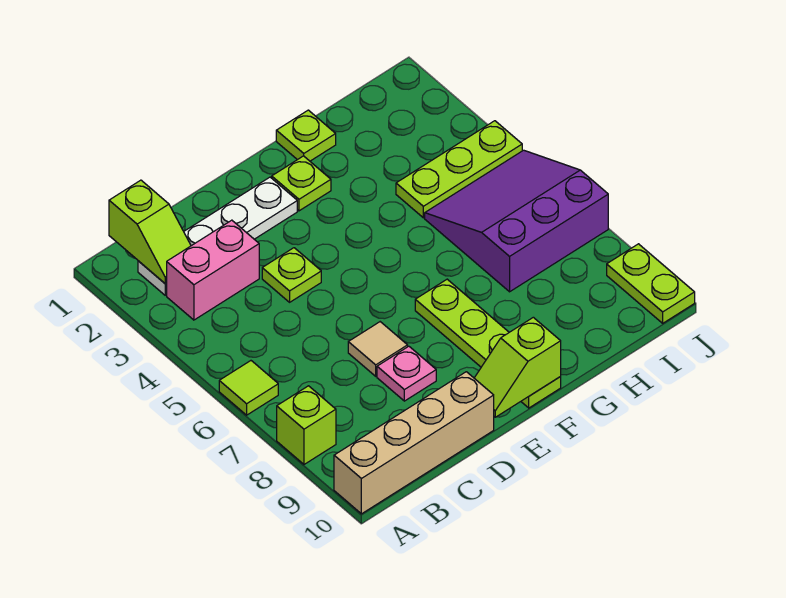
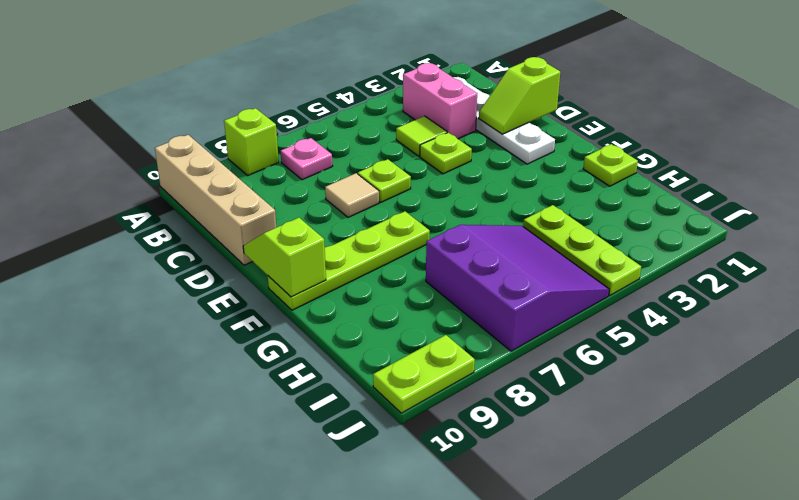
lime tile A6 level 1 -> lime tile C4 level 1
lime slope B1:B2 level 2 top 1 -> lime slope D1:D2 level 2 top 1
pink plate D8 level 1 -> pink plate B7 level 1
lime plate F2 level 1 -> lime plate D6 level 1

